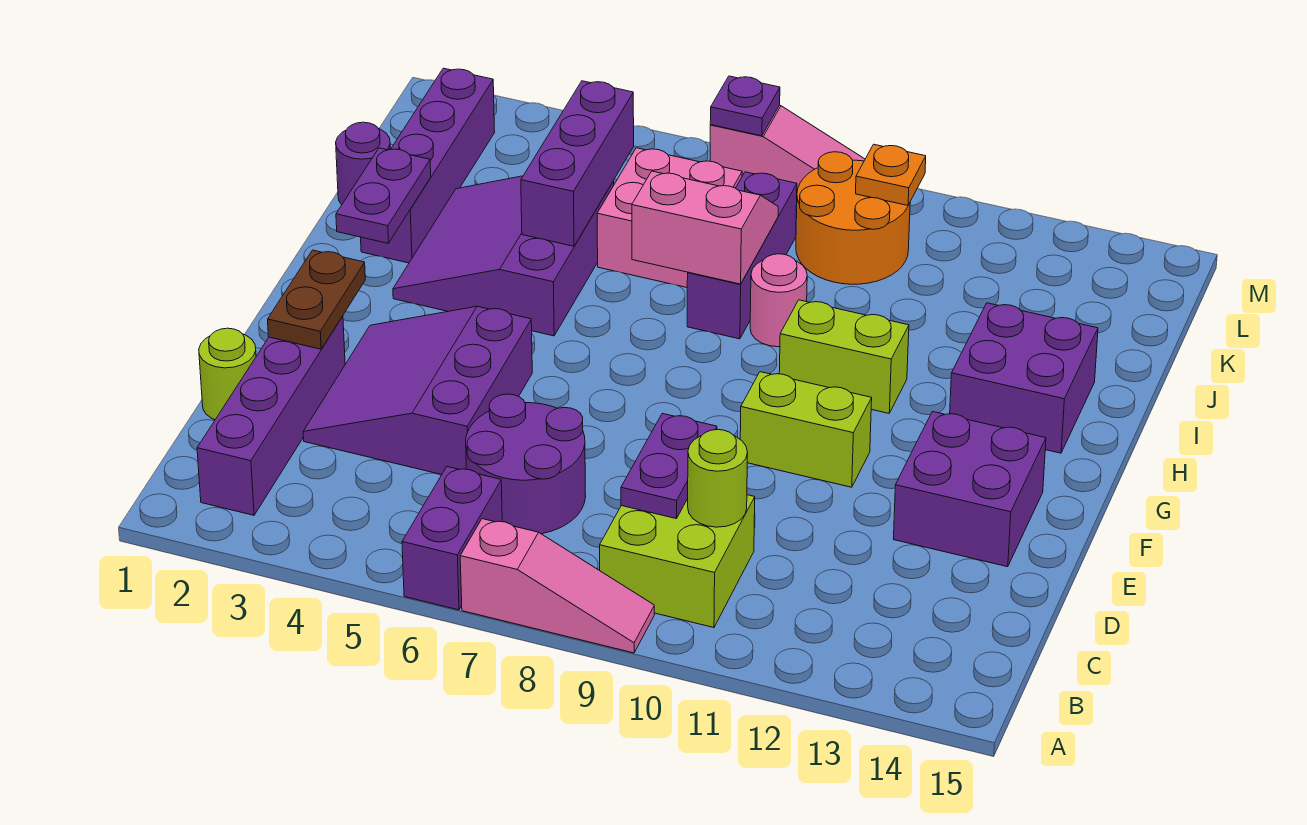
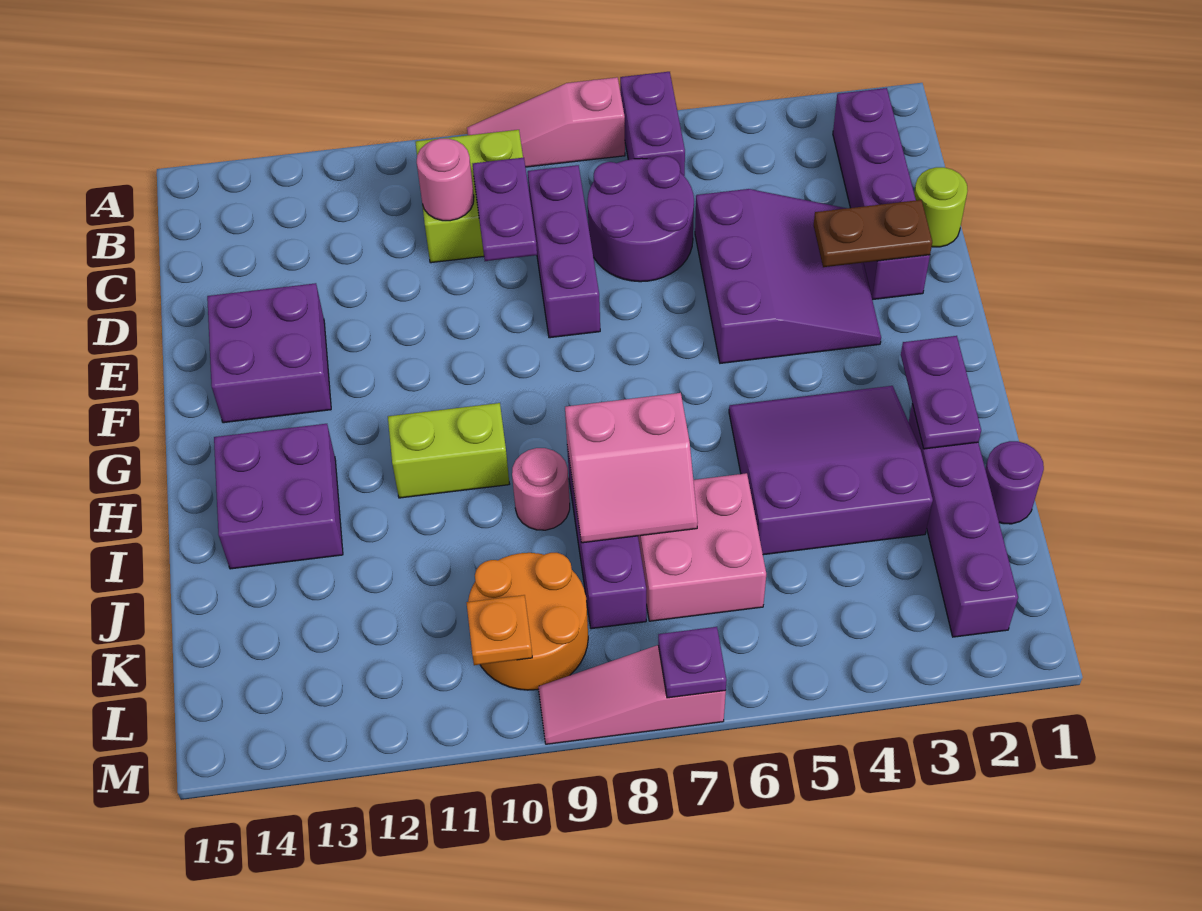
lime round brick C10 level 2 -> pink round brick C10 level 2
brown plate E2:F2 level 2 -> brown plate E2:E3 level 2
lime brick F10:F11 level 1 -> none
purple slope H3:J5 level 1 top 5 -> purple slope H3:J5 level 1 top J
purple brick I5:K5 level 2 -> purple brick C8:E8 level 1

